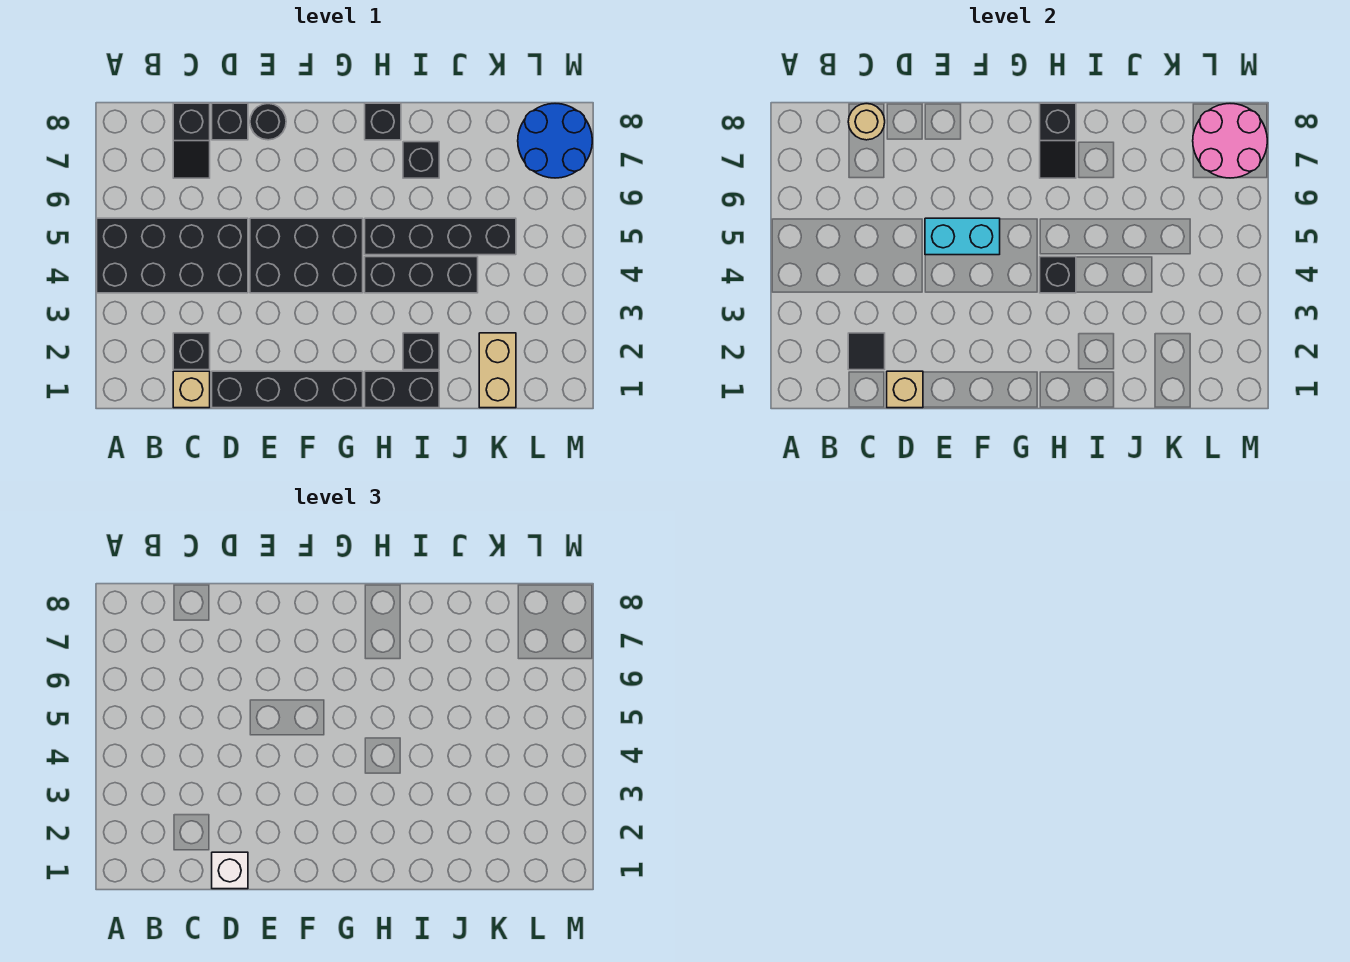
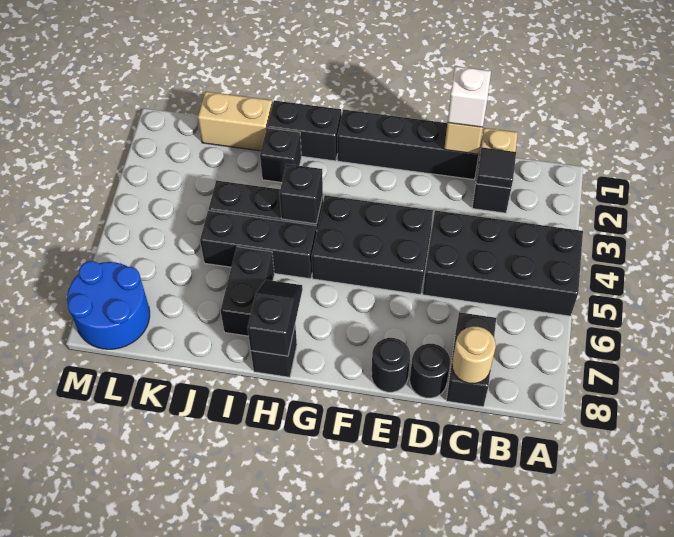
black slope C7:C8 level 1 top 8 -> black brick C7:C8 level 1
black brick D8 level 1 -> black round brick D8 level 1
cyan brick E5:F5 level 2 -> none
black brick H5:K5 level 1 -> black brick H5:J5 level 1
black brick I7 level 1 -> black brick I6:I7 level 1
tan brick K1:K2 level 1 -> tan brick J1:K1 level 1
pink round brick L7:M8 level 2 -> none

